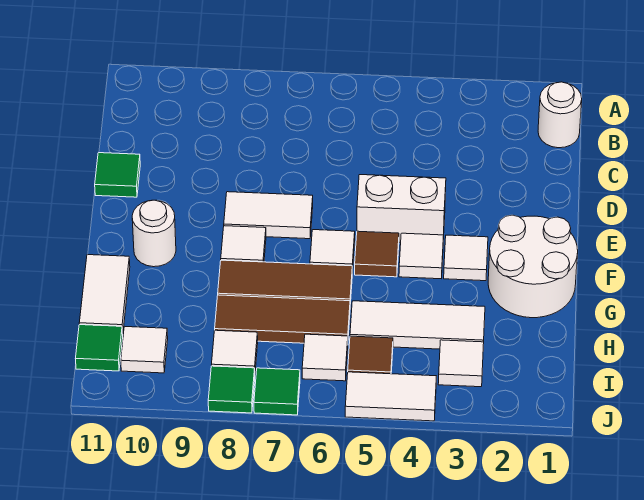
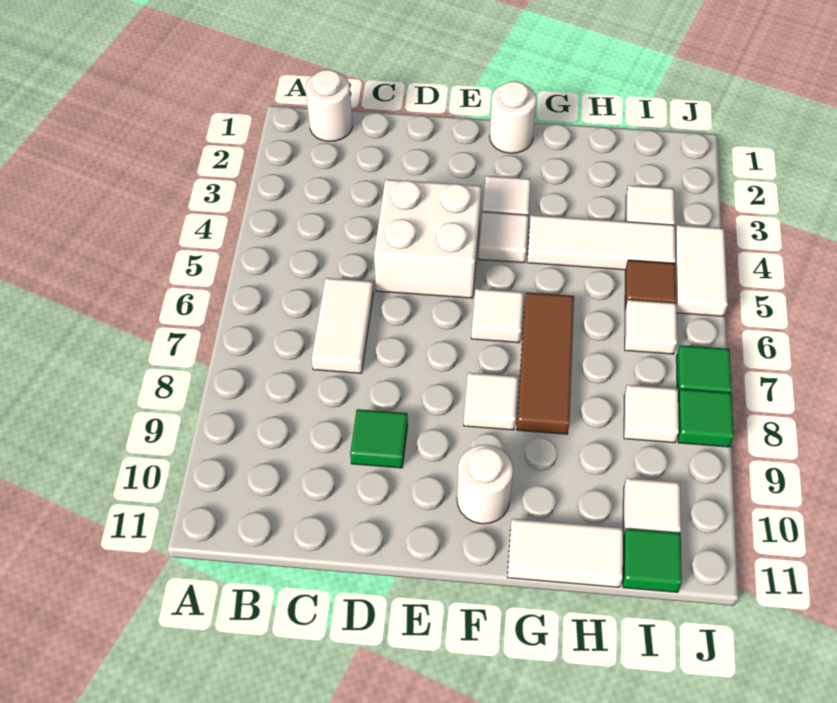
green tile D11 level 1 -> green tile D9 level 1
white brick E4:E5 level 1 -> white brick D4:E5 level 1
white tile E7:E8 level 1 -> white tile C6:C7 level 1
white round brick F1:G2 level 1 -> white round brick F1 level 1
brown tile F5 level 1 -> none
white tile H3:H5 level 1 -> white tile G4:I4 level 1
brown tile H6:H8 level 1 -> none

